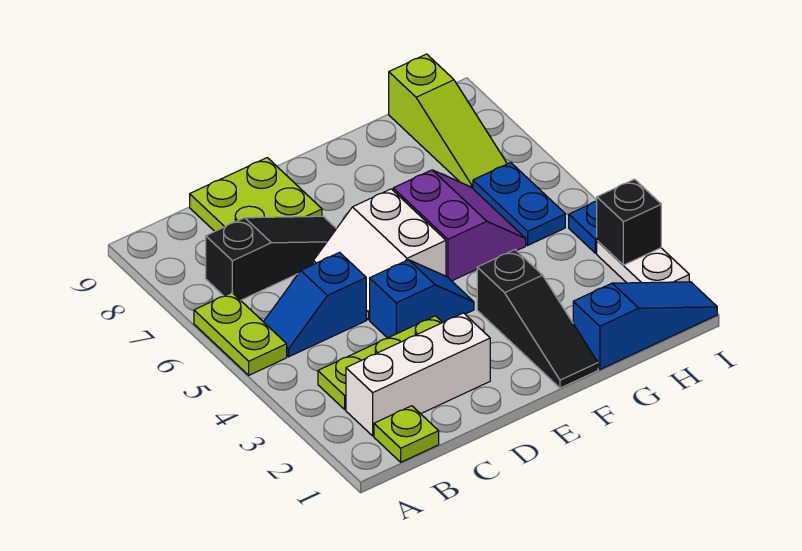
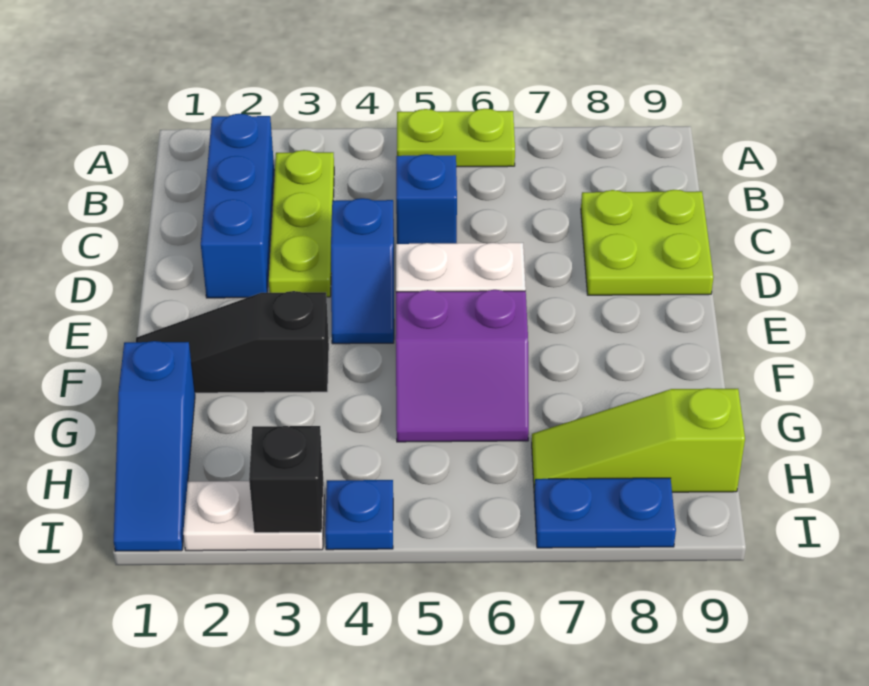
lime plate B1 level 1 -> none
white brick B2:D2 level 1 -> blue brick B2:D2 level 1
black slope B7:D7 level 1 top B -> none
blue plate H5:H6 level 1 -> blue plate I7:I8 level 1

